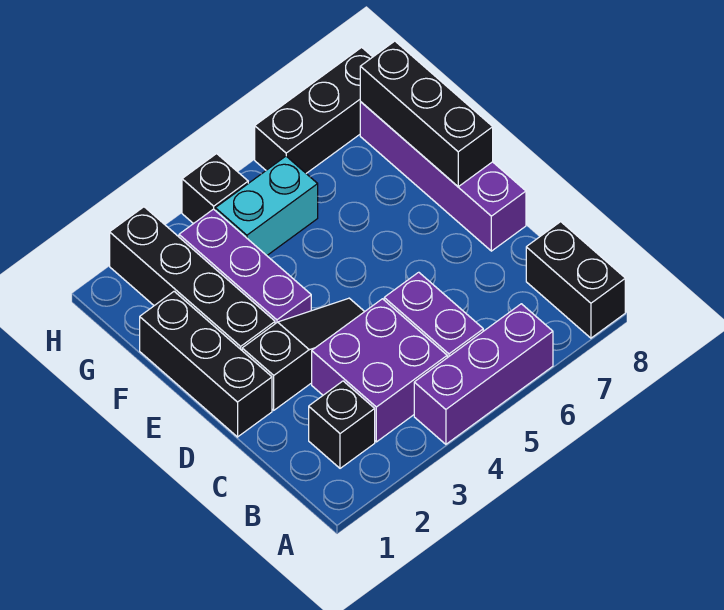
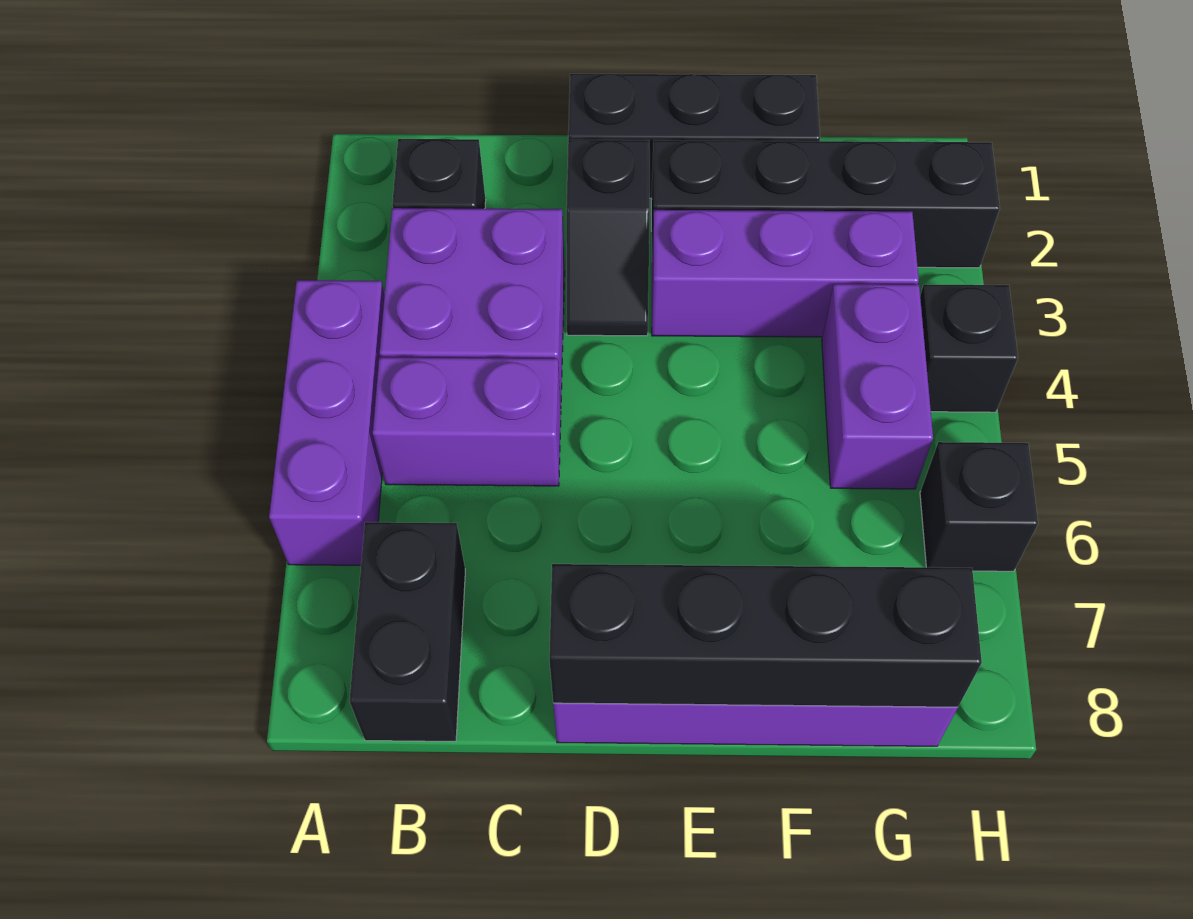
black brick A8:B8 level 1 -> black brick B7:B8 level 1
black slope D2:D4 level 1 top 2 -> black slope D2:D3 level 1 top 2
black brick E8:G8 level 2 -> black brick D8:G8 level 2
cyan brick G4:G5 level 1 -> purple brick G4:G5 level 1
black brick H6:H8 level 1 -> black brick H6 level 1

